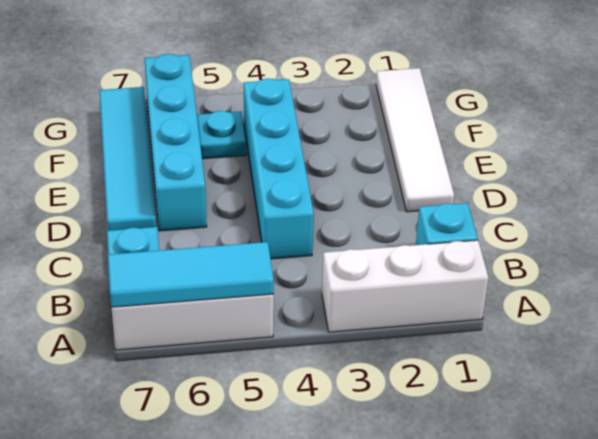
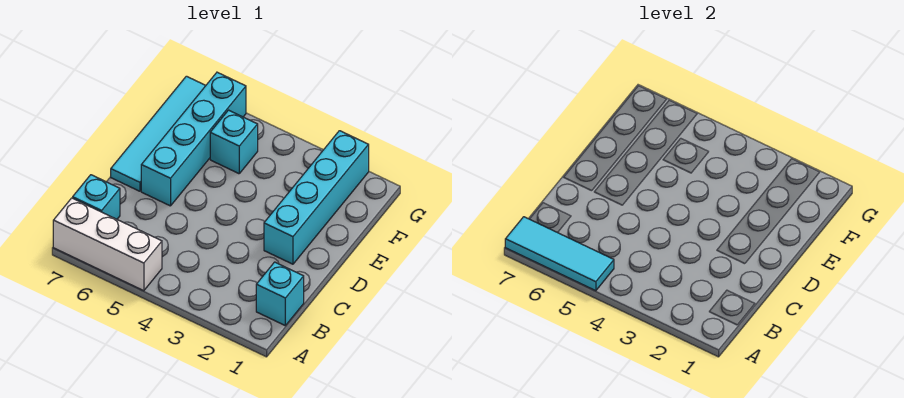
white brick A1:A3 level 1 -> none
cyan brick C4:F4 level 1 -> cyan brick D2:G2 level 1
white tile D1:G1 level 1 -> none
cyan plate F5 level 1 -> cyan brick F5 level 1

